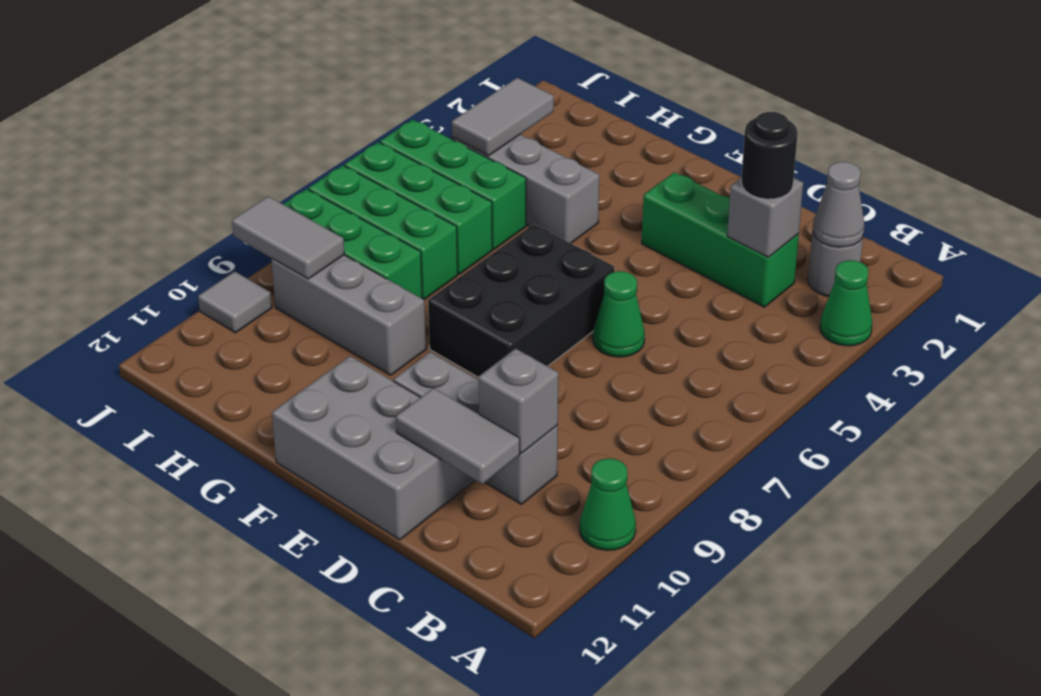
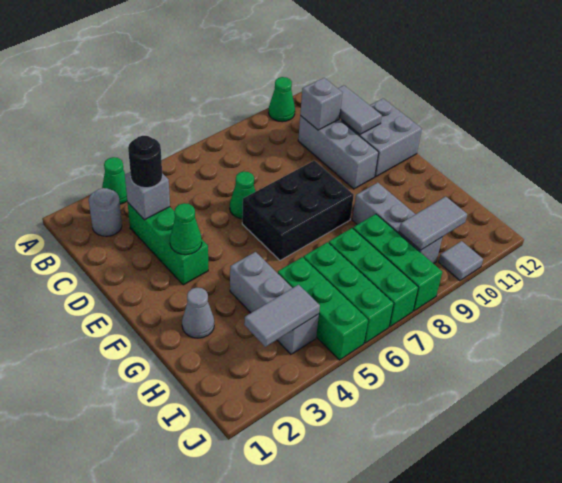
grey cone B2 level 2 -> grey cone G2 level 1
grey brick D11:F12 level 1 -> grey brick D11:E12 level 1
none -> green cone E3 level 2
grey tile I9:J9 level 2 -> grey tile I9:I10 level 2

